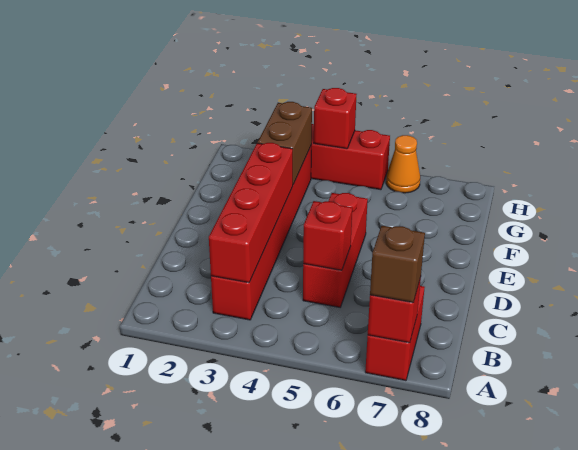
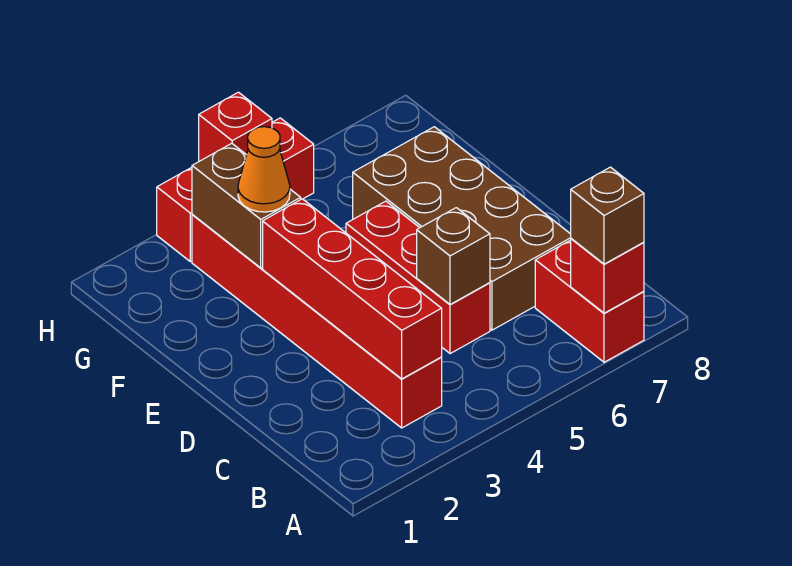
red brick C5 level 2 -> brown brick C5 level 2
none -> brown brick C6:F7 level 1
orange cone H6 level 1 -> orange cone F3 level 3

